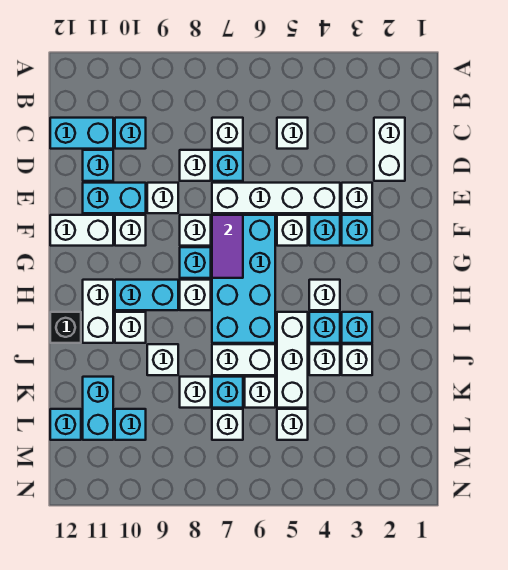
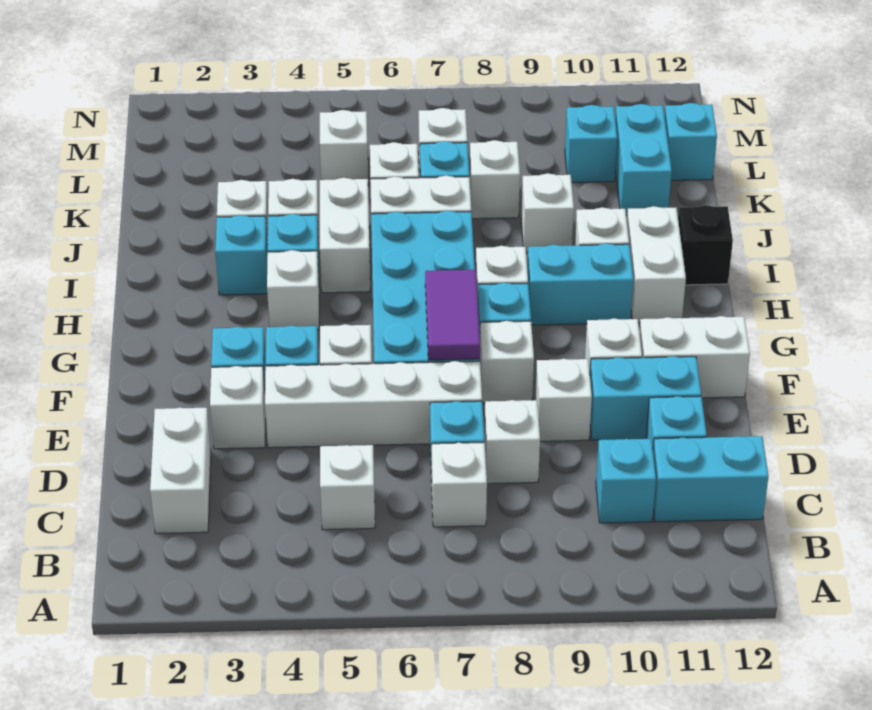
white brick I5:K5 level 1 -> white brick I5:J5 level 1

